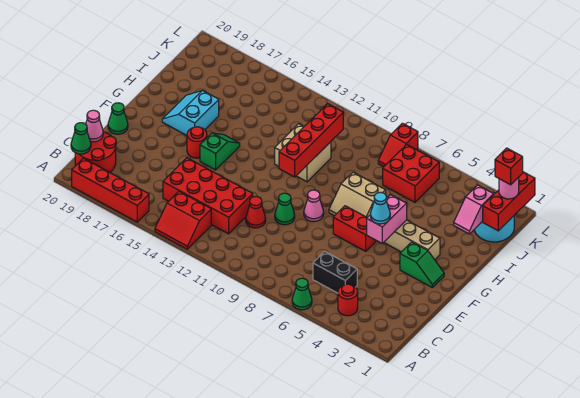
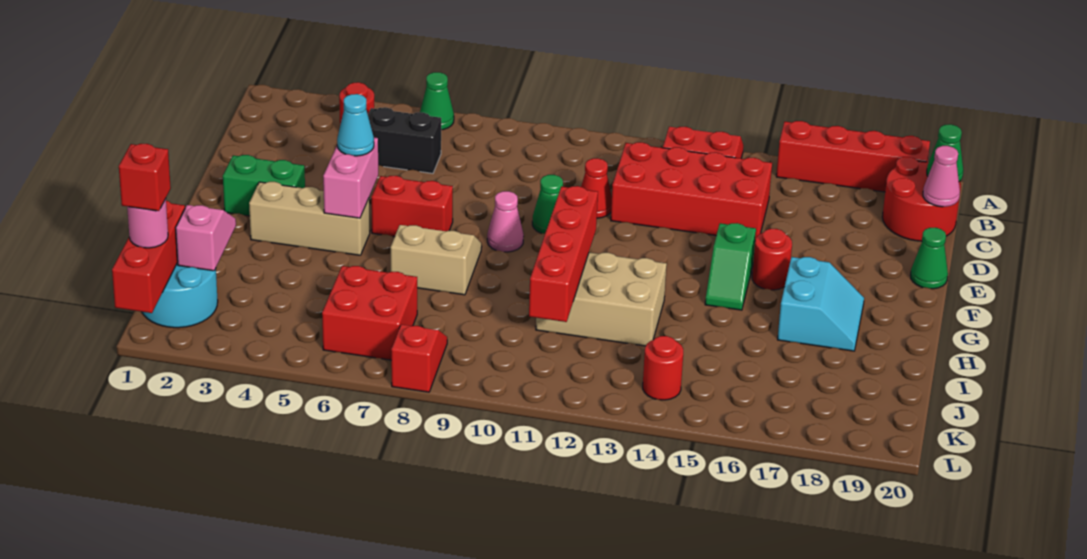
green slope F2:F3 level 1 top 3 -> green brick F2:F3 level 1
tan brick H11:I12 level 1 -> tan brick H11:I13 level 1
none -> red round brick K14 level 1

